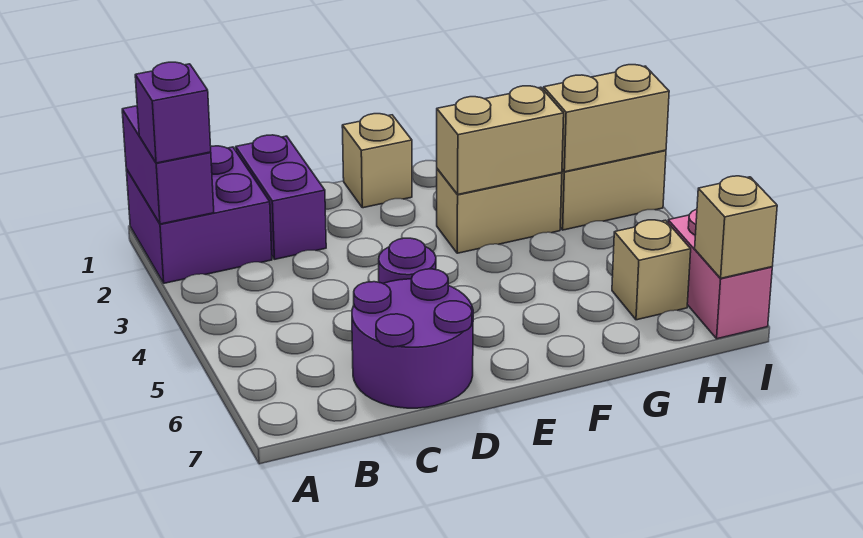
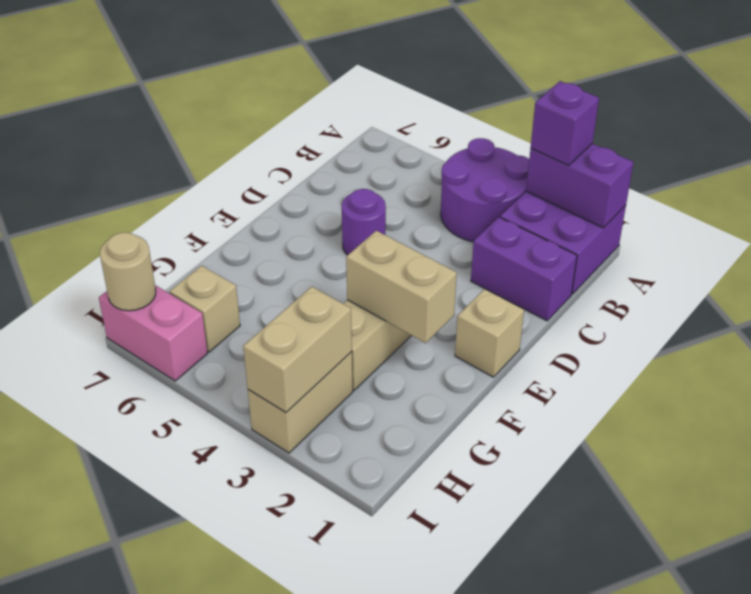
purple round brick C6:D7 level 1 -> purple round brick A3:B4 level 1
tan brick F3:G3 level 2 -> tan brick F2:F3 level 2
tan brick I7 level 2 -> tan round brick I7 level 2

